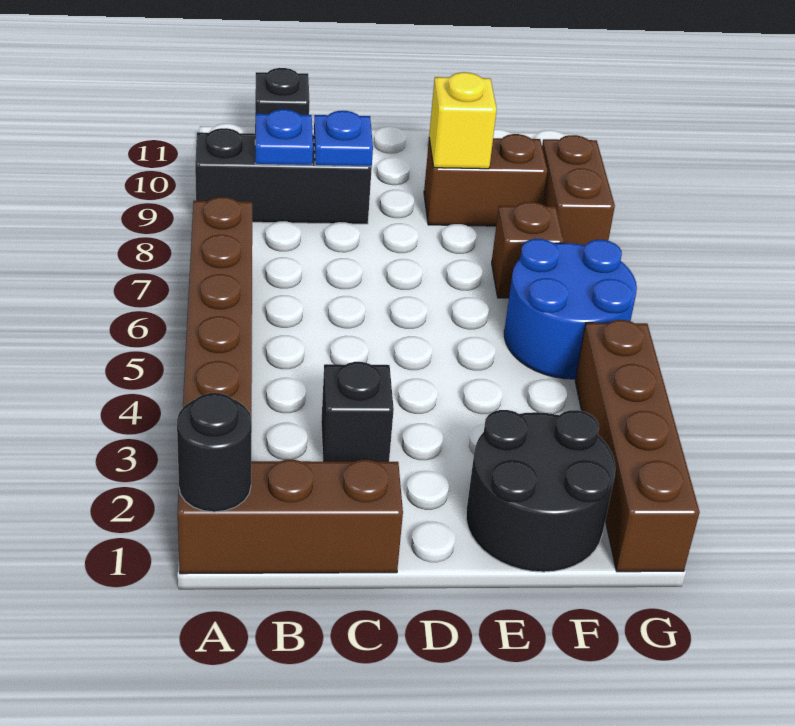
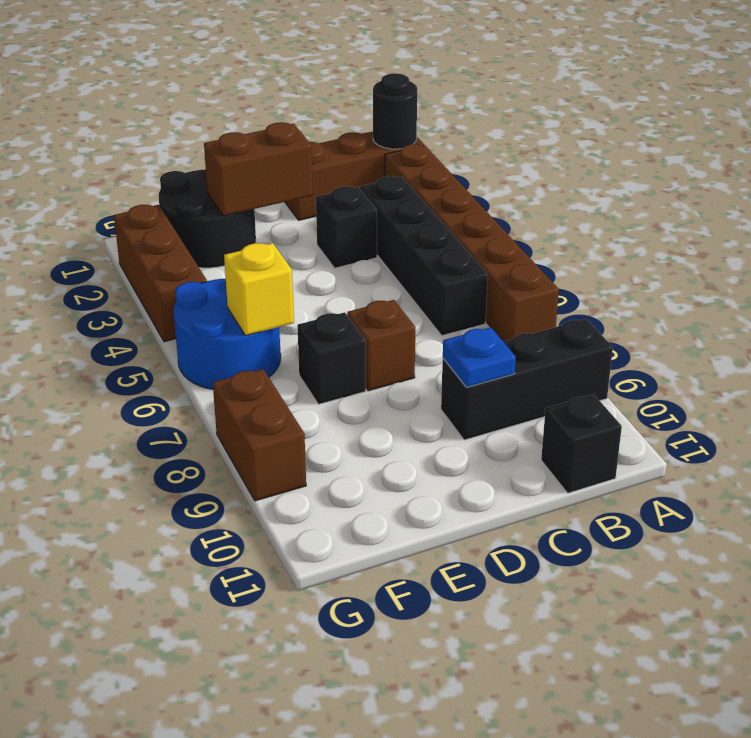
none -> black brick B3:B6 level 1
blue plate B9 level 2 -> none
none -> black brick E7 level 1
brown brick E9:F9 level 1 -> brown brick D2:E2 level 2
yellow brick E9 level 2 -> yellow brick F6 level 2
brown brick F7 level 1 -> brown brick D7 level 1
brown brick G1:G4 level 1 -> brown brick G2:G4 level 1

